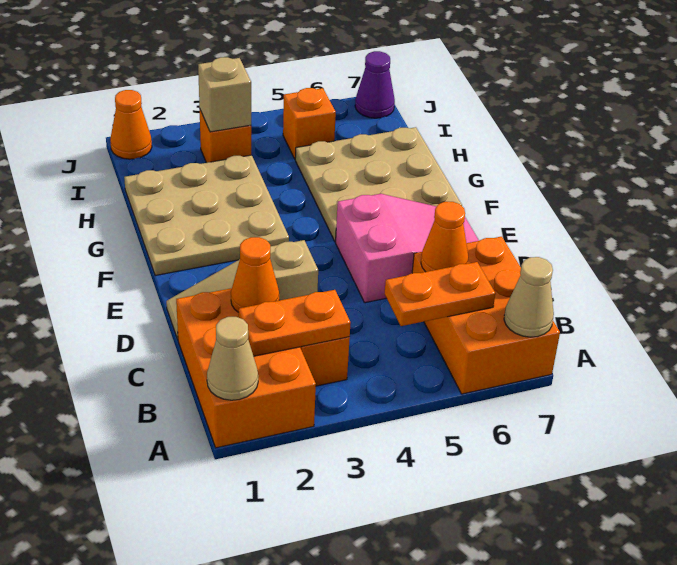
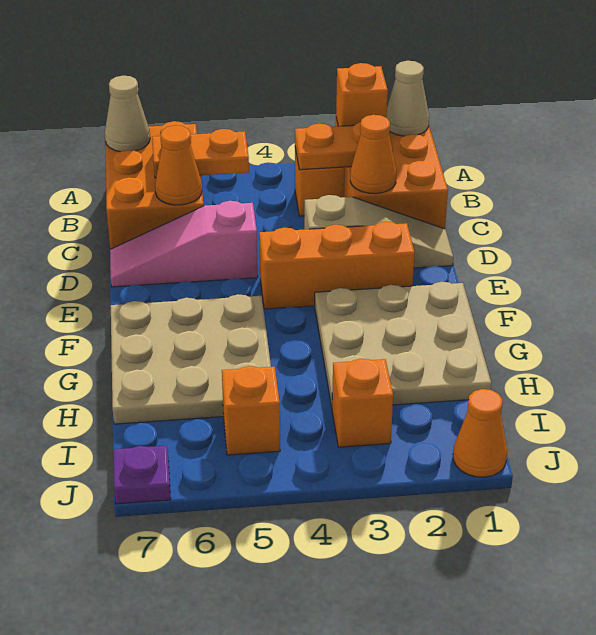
none -> orange brick A2 level 2
pink slope D5:E7 level 1 top 5 -> pink slope D5:D7 level 1 top 5
none -> orange brick E2:E4 level 1
tan brick I3 level 2 -> none
purple cone J7 level 1 -> purple plate J7 level 1

